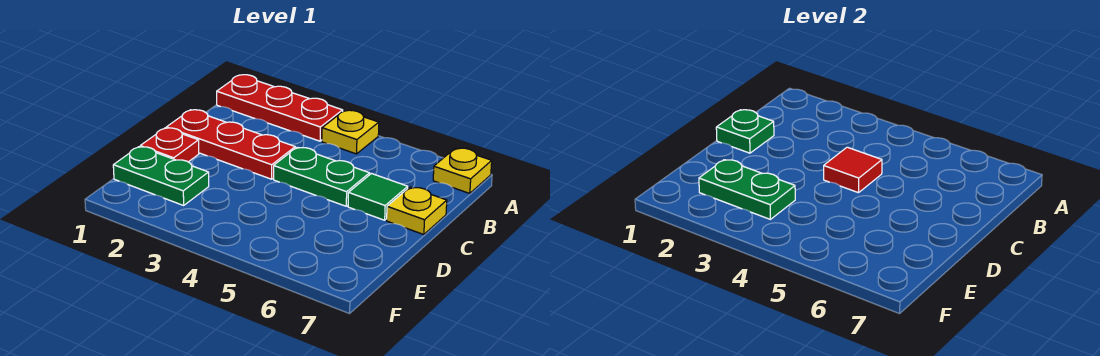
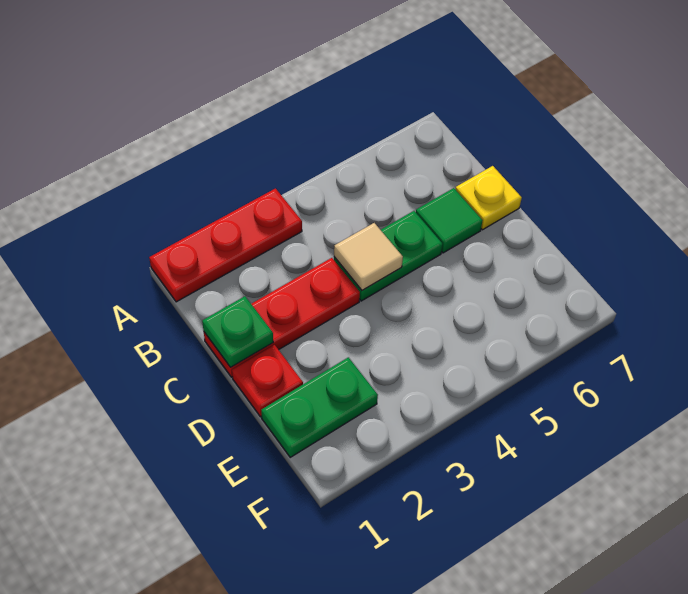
yellow plate A4 level 1 -> none
yellow plate A7 level 1 -> none
red tile C4 level 2 -> tan tile C4 level 2
green plate E2:E3 level 2 -> none

